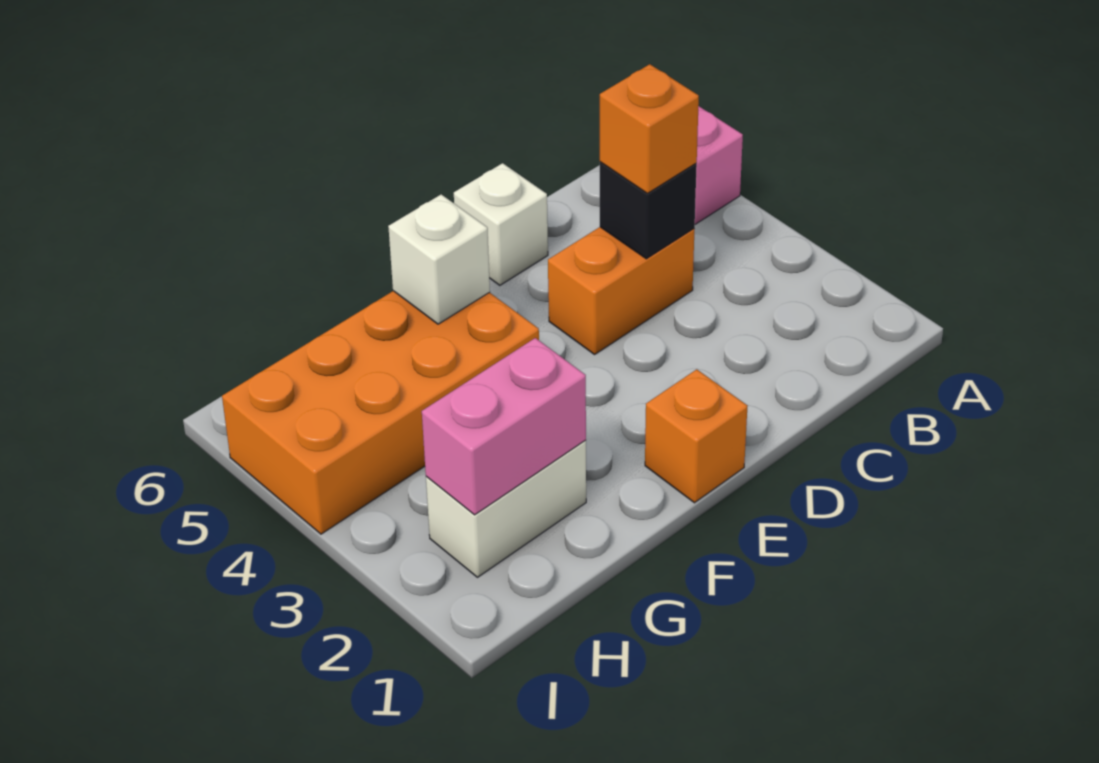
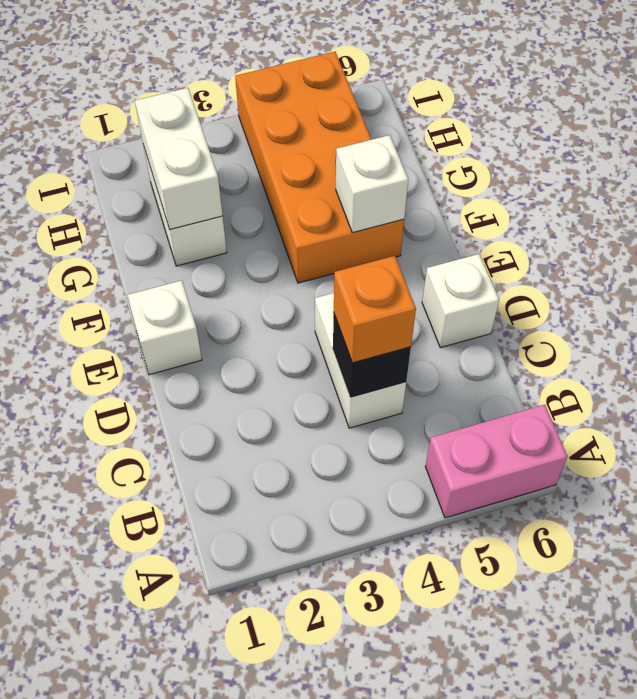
orange brick C4:D4 level 1 -> white brick C4:D4 level 1
orange brick E1 level 1 -> white brick E1 level 1
pink brick G2:H2 level 2 -> white brick G2:H2 level 2

